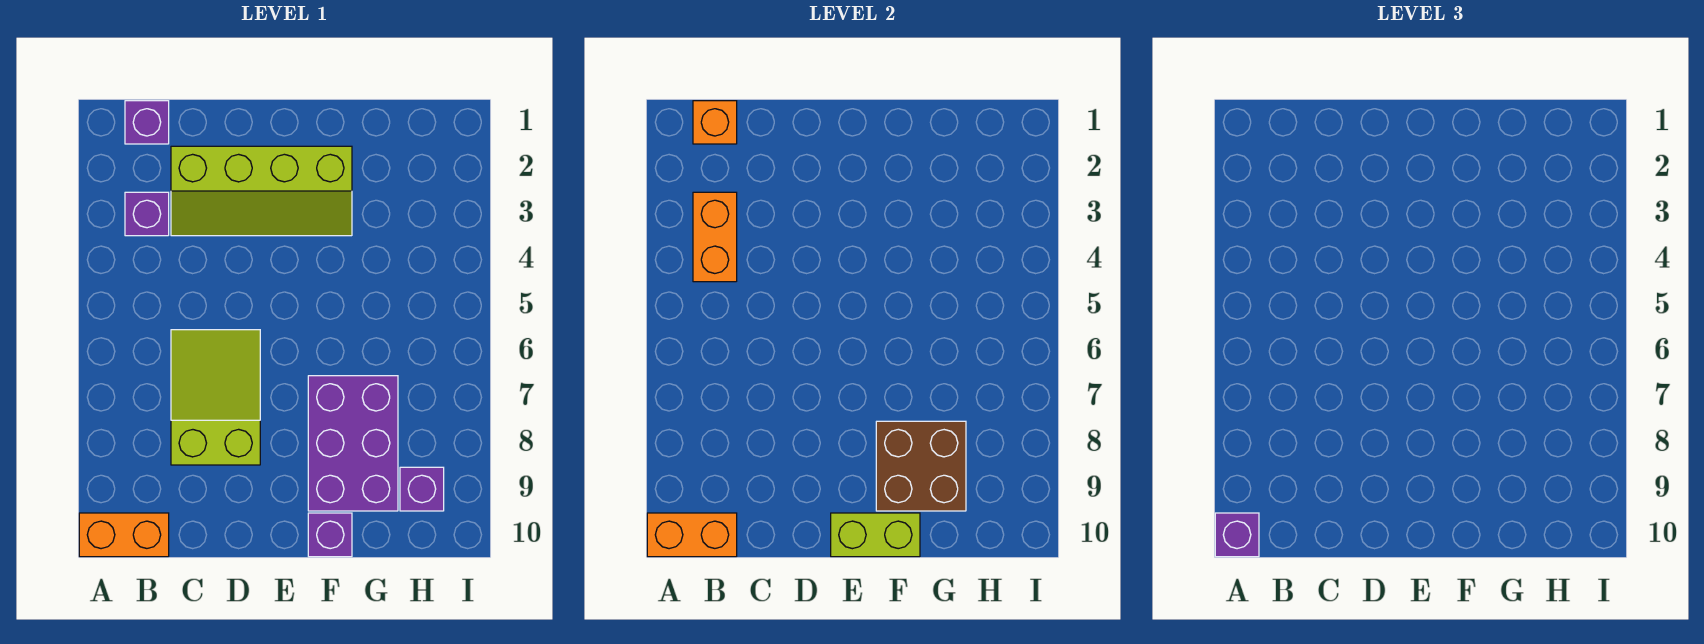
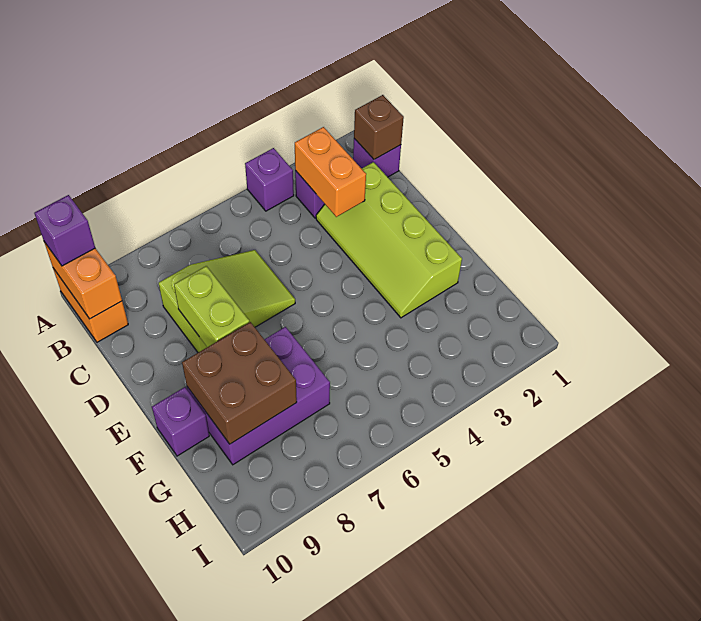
orange brick B1 level 2 -> brown brick B1 level 2
orange brick B3:B4 level 2 -> orange brick B3:C3 level 2
lime brick E10:F10 level 2 -> lime brick D8:E8 level 2
purple brick H9 level 1 -> purple brick A4 level 1

